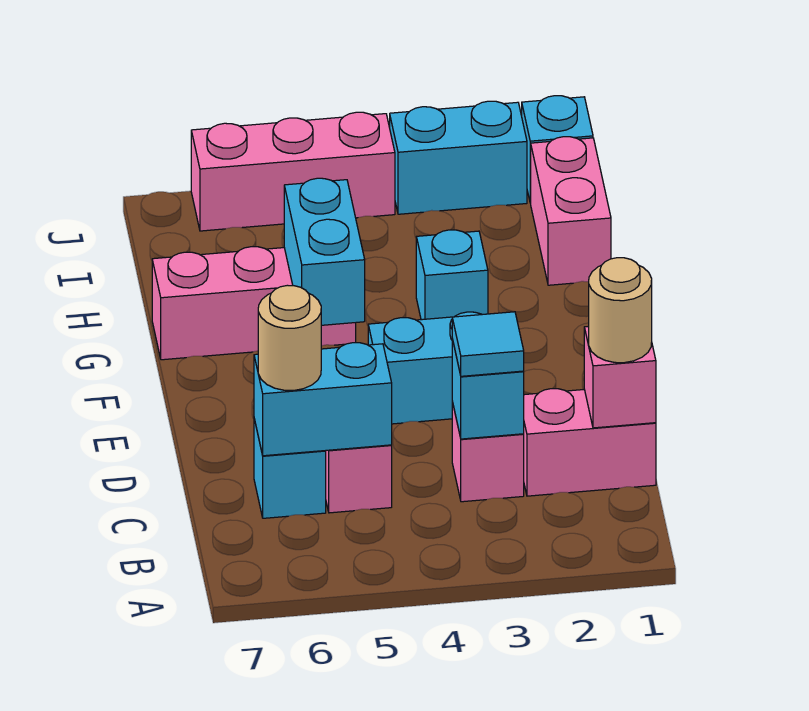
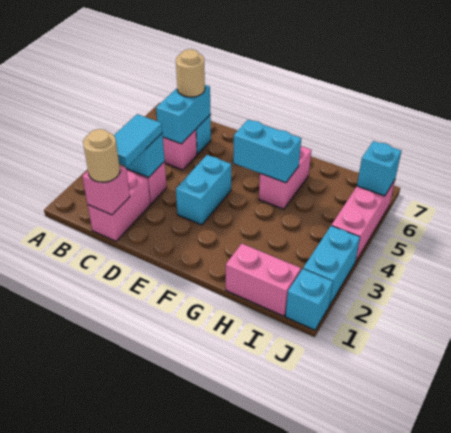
cyan tile C3 level 3 -> cyan tile C2:C3 level 3
cyan brick G3 level 1 -> cyan brick J6 level 2
pink brick G5:G7 level 1 -> pink brick G5:G6 level 1

